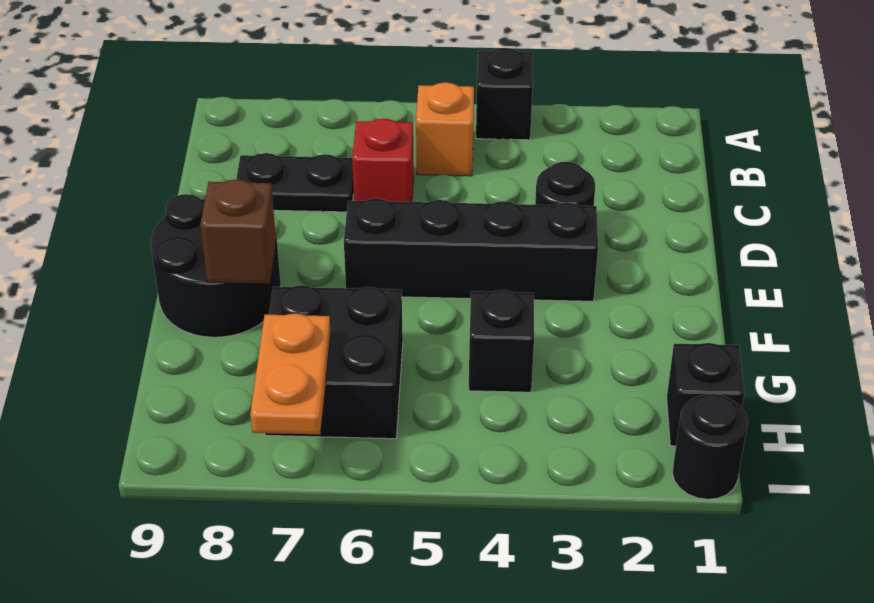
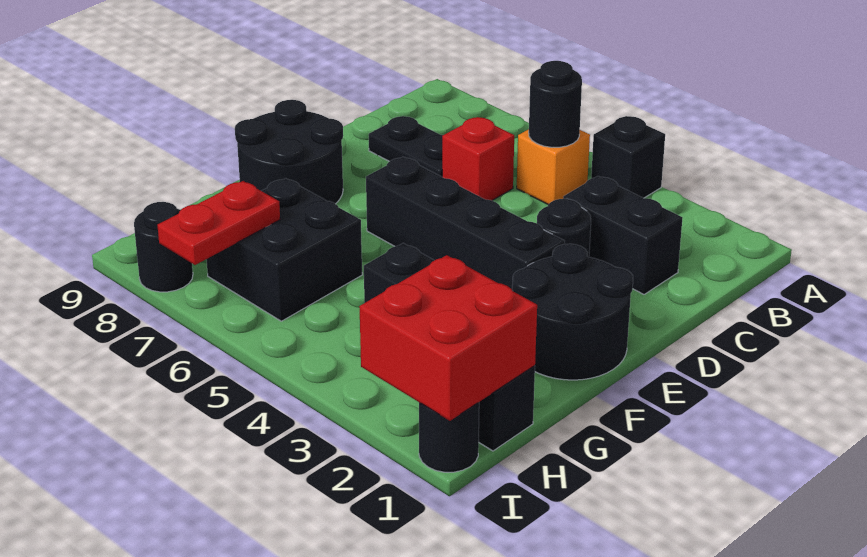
none -> black round brick B5 level 2
none -> black brick C2:C3 level 1
none -> black round brick E1:F2 level 1
brown brick F8 level 2 -> none
none -> red brick H1:I2 level 2
orange plate H7:I7 level 2 -> red plate H7:I7 level 2
none -> black round brick I8 level 1

